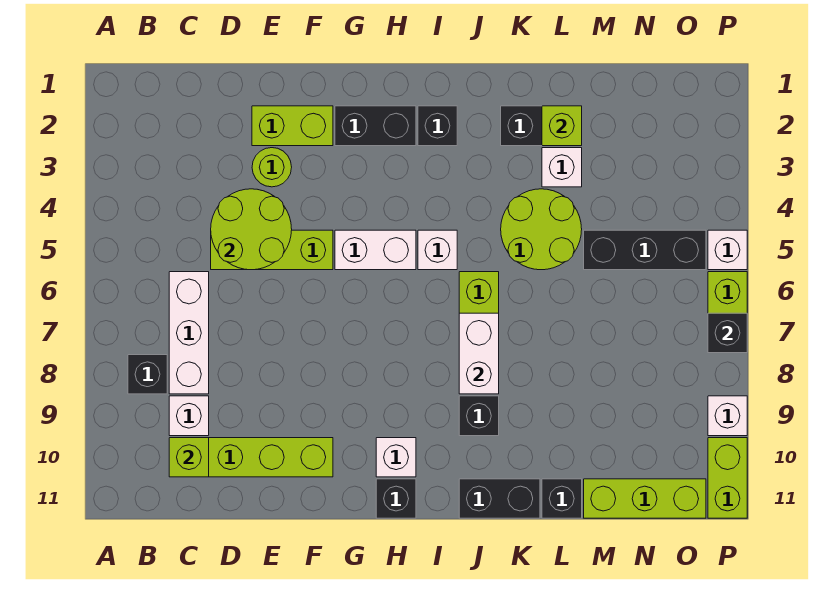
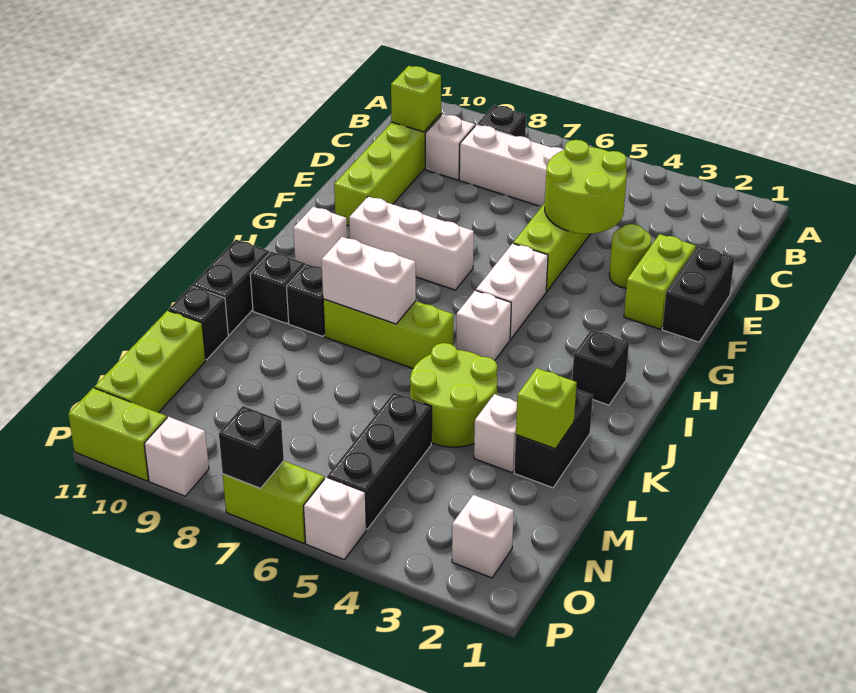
black brick G2:H2 level 1 -> black brick E1:F1 level 1
none -> white brick G7:G9 level 1
black brick H11 level 1 -> black brick J10 level 1
none -> white brick O2 level 1

